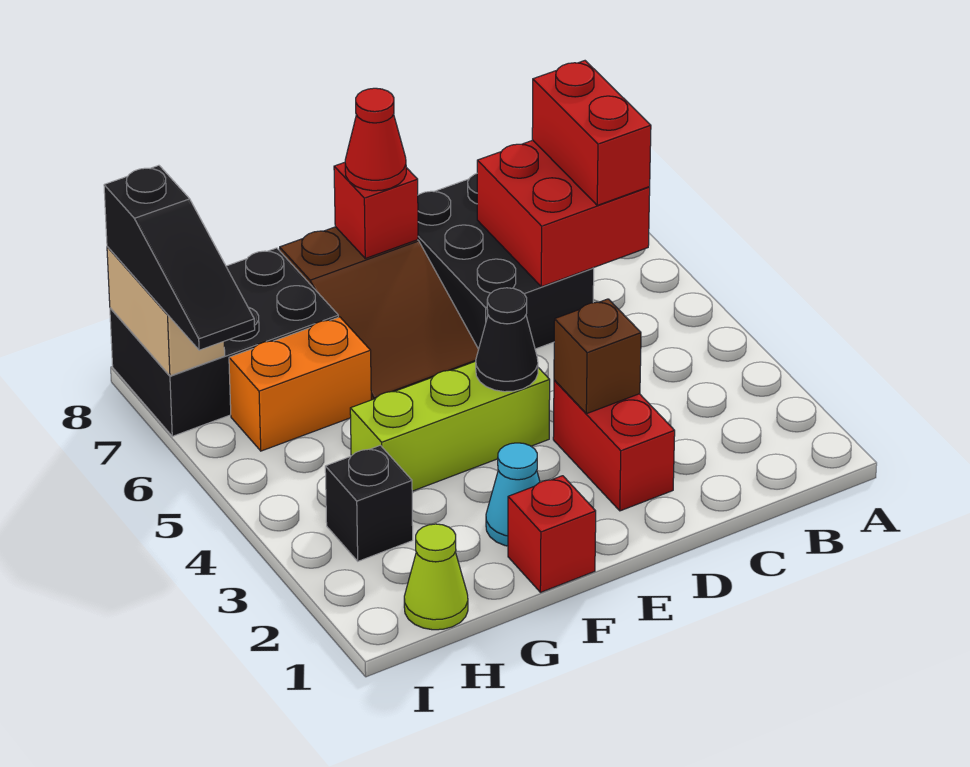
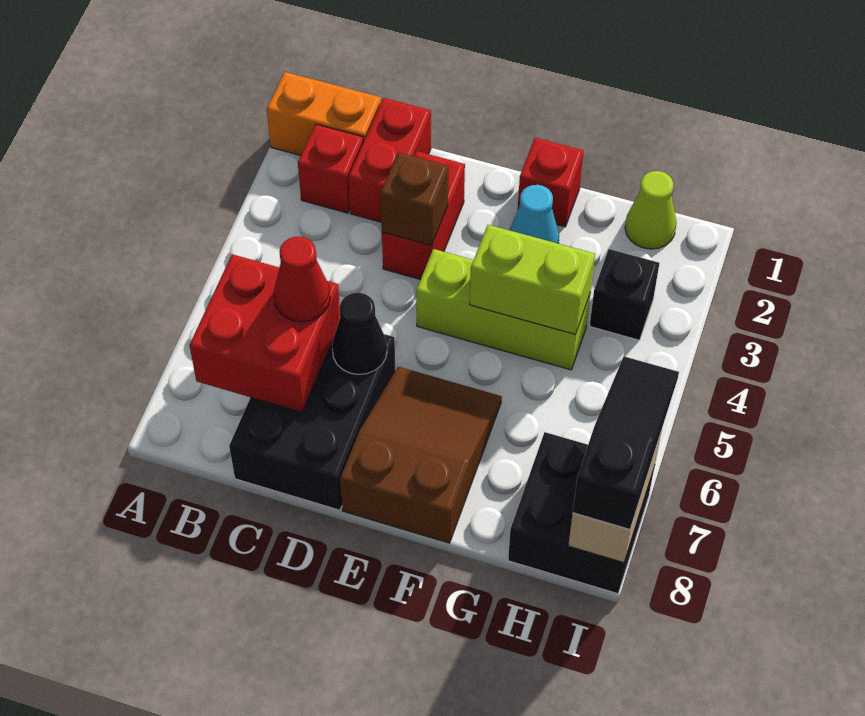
red brick B6:B7 level 3 -> red brick C1:C2 level 1
black cone E4 level 2 -> black cone D6 level 2
red brick E8 level 2 -> red brick B2 level 1
red cone E8 level 3 -> red cone C6 level 3
none -> lime brick F4:G4 level 2
orange brick G6:H6 level 1 -> orange brick A1:B1 level 1
black brick G7:I8 level 1 -> black brick H7:I8 level 1

